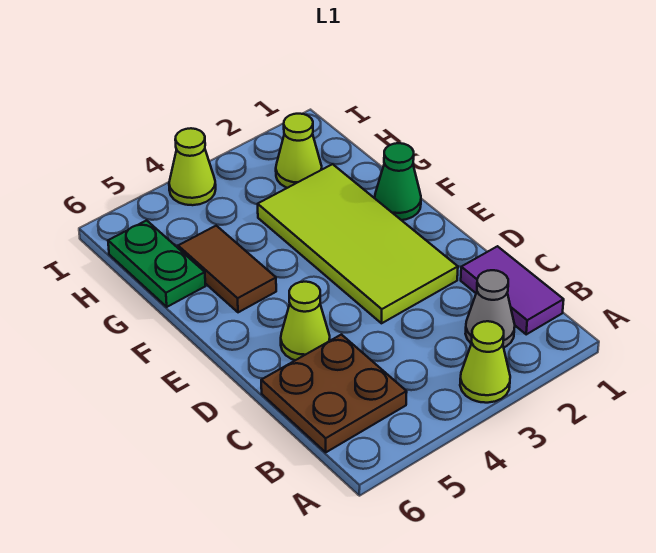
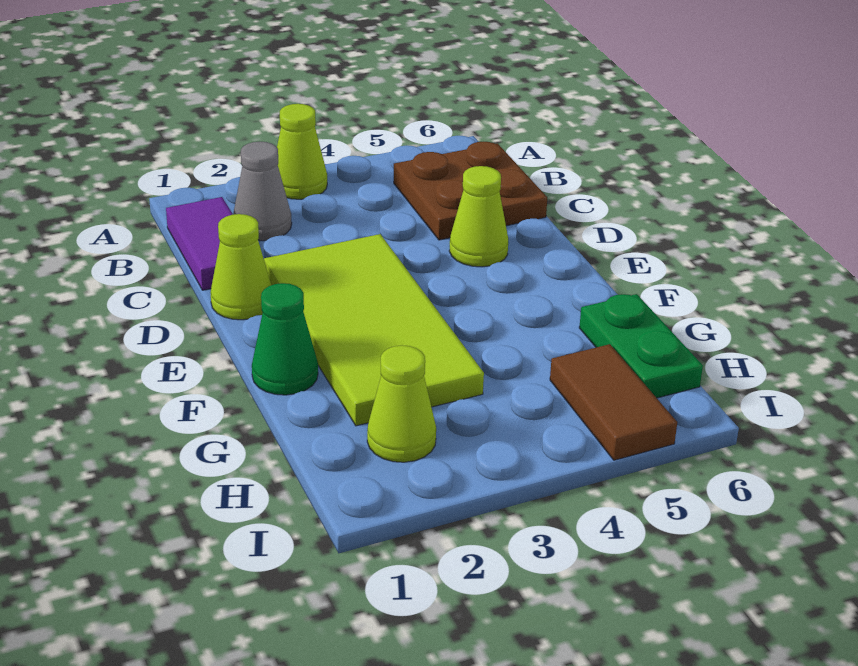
brown tile F5:G5 level 1 -> brown tile H5:I5 level 1
lime cone I4 level 1 -> lime cone D1 level 1

